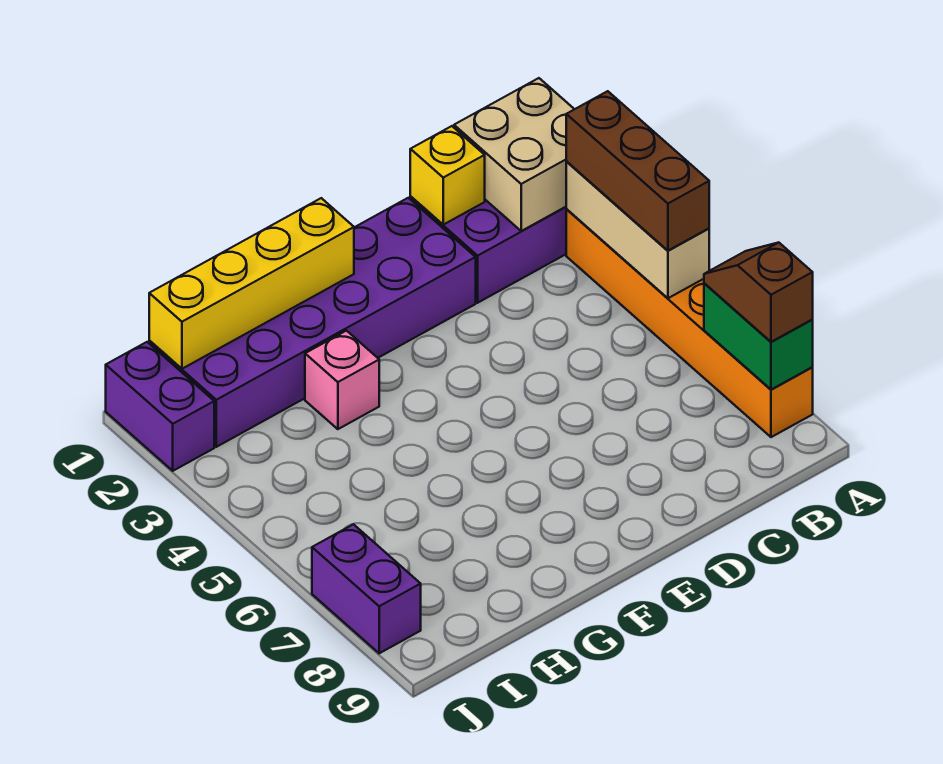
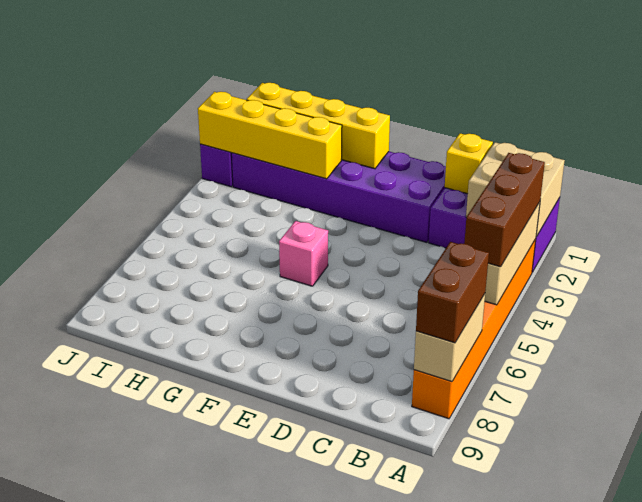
green brick A7:A8 level 2 -> tan brick A7:A8 level 2
brown slope A7:A8 level 3 top 8 -> brown brick A7:A8 level 3
none -> yellow brick G2:J2 level 2
pink brick G3 level 1 -> pink brick F5 level 1
purple brick J7:J8 level 1 -> none

